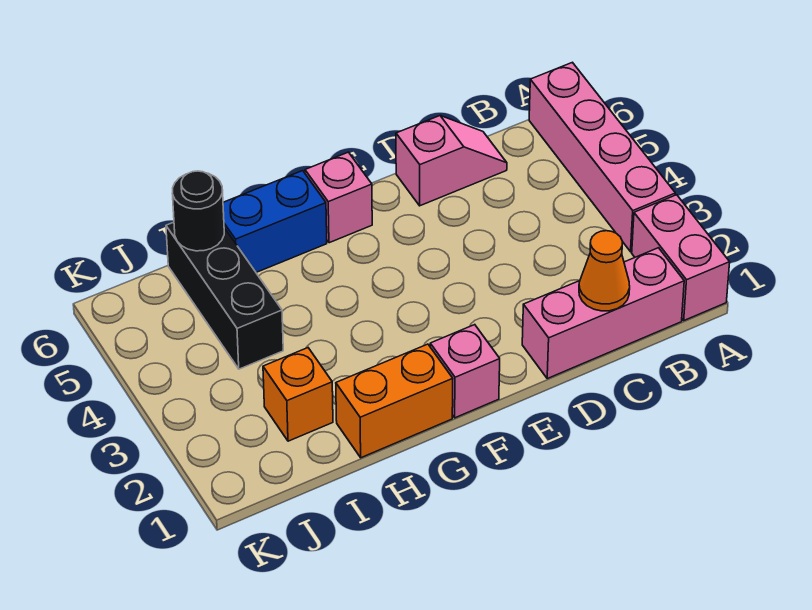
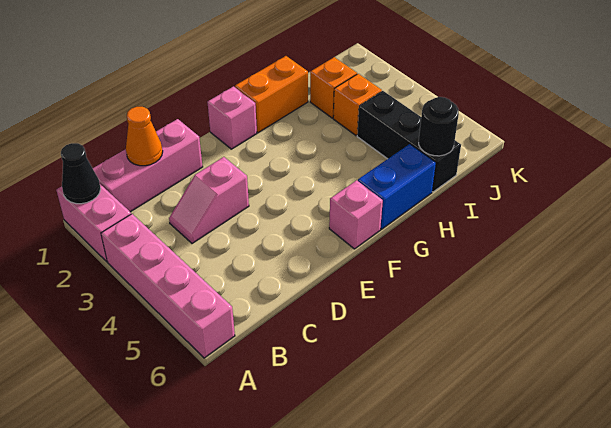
none -> black cone A1 level 2
pink slope C6:D6 level 1 top D -> pink slope C3:D3 level 1 top D
none -> orange brick I3 level 1

